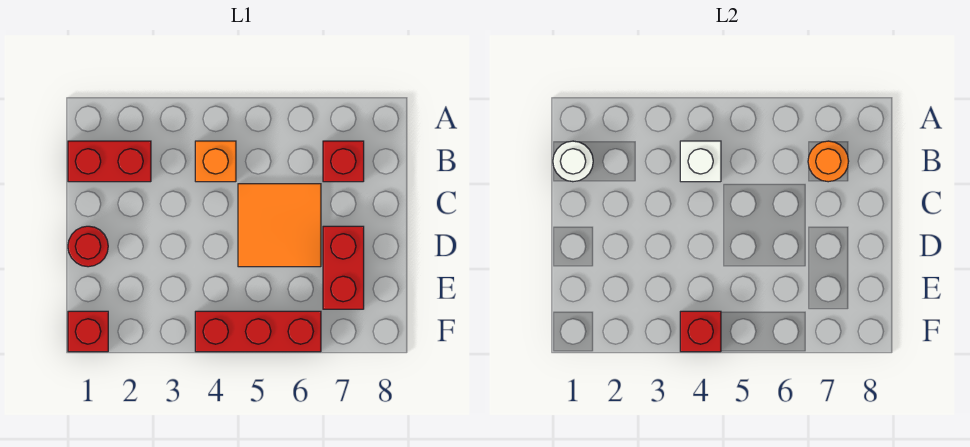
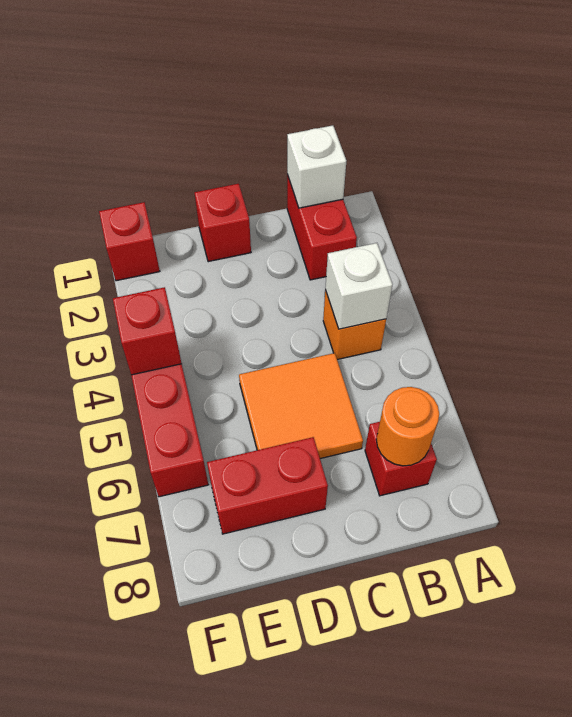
white round brick B1 level 2 -> white brick B1 level 2
red round brick D1 level 1 -> red brick D1 level 1

